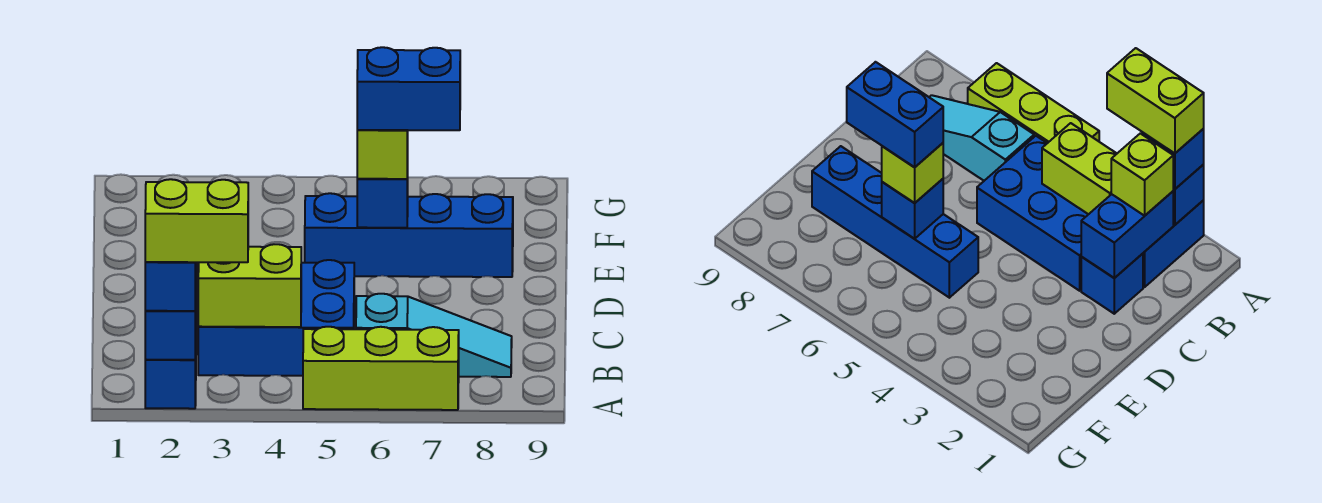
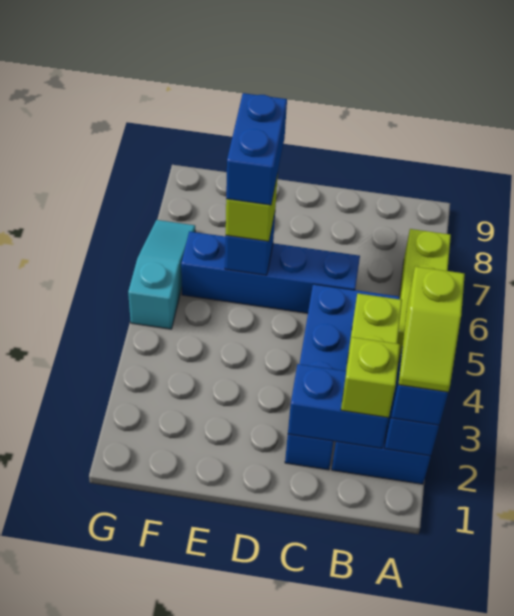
lime brick A2:A3 level 4 -> lime slope A2:A3 level 4 top 3
cyan slope B6:B8 level 1 top 6 -> cyan slope G5:G7 level 1 top 5
blue brick E5:E8 level 1 -> blue brick C6:F6 level 1

